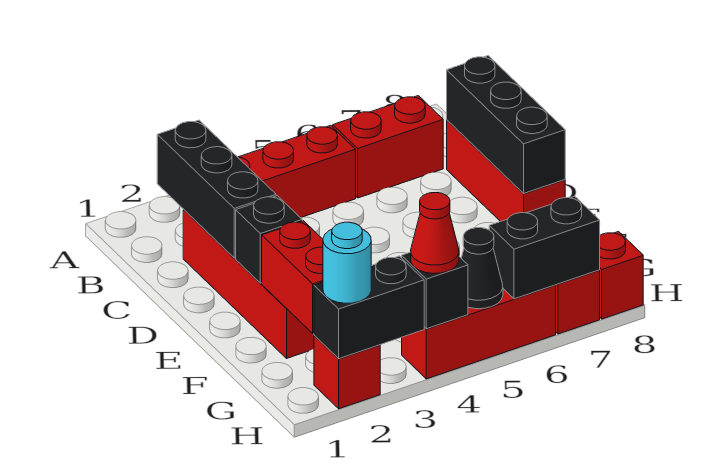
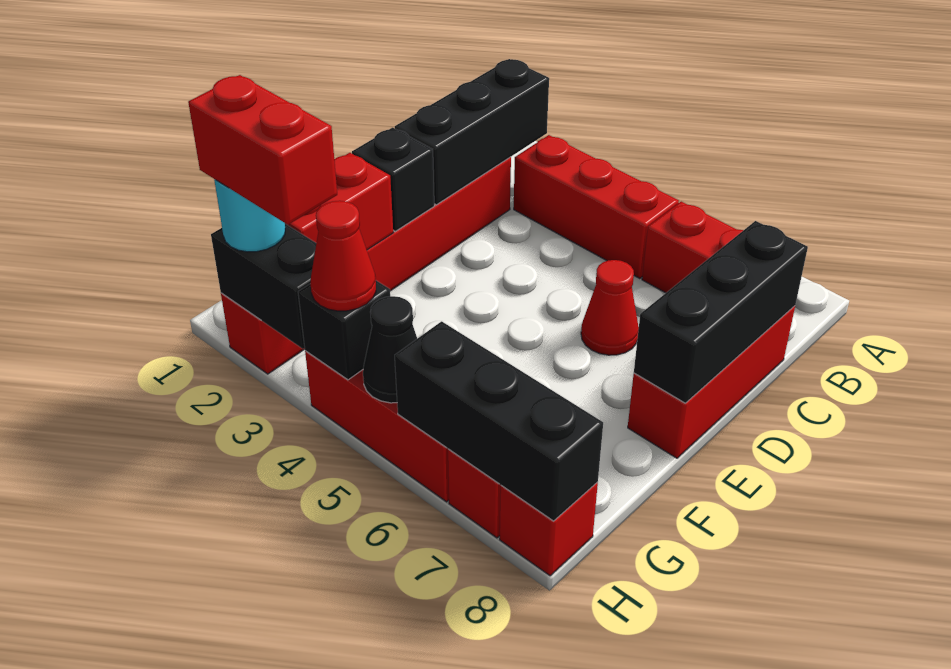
none -> red cone D6 level 1
none -> red brick H2:H3 level 4
black brick H6:H7 level 2 -> black brick H6:H8 level 2

